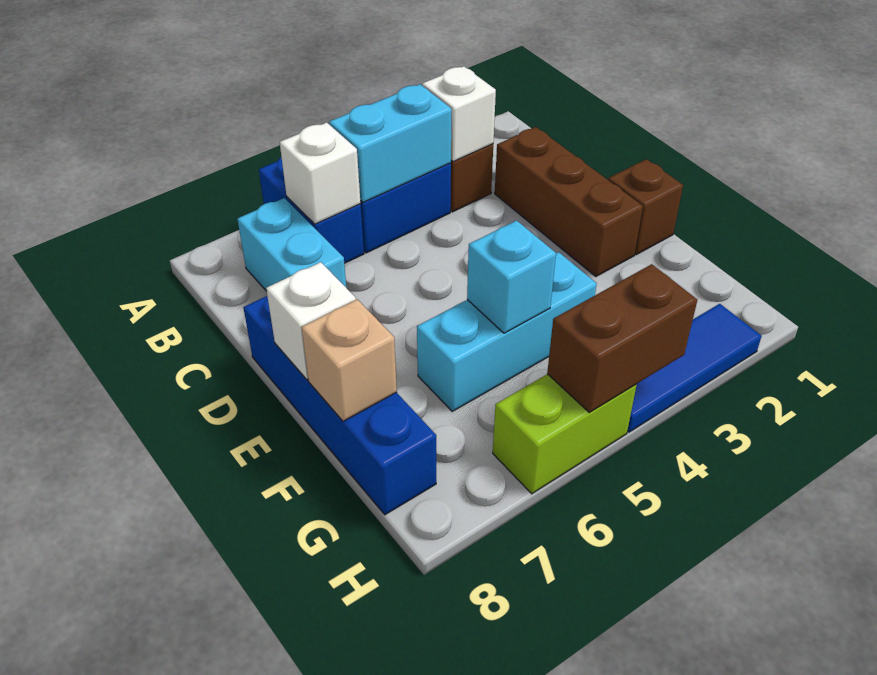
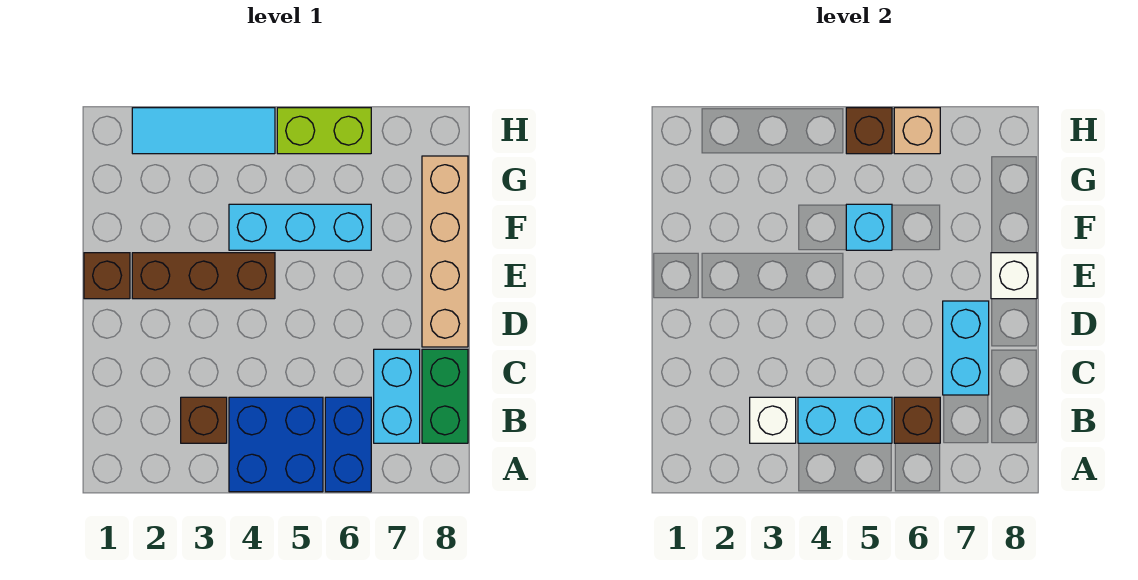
white brick B6 level 2 -> brown brick B6 level 2
none -> green brick B8:C8 level 1
brown brick C2:E2 level 1 -> brown brick E2:E4 level 1
none -> cyan brick C7:D7 level 2
blue brick D8:G8 level 1 -> tan brick D8:G8 level 1
tan brick F8 level 2 -> tan brick H6 level 2
blue tile H2:H4 level 1 -> cyan tile H2:H4 level 1
brown brick H4:H5 level 2 -> brown brick H5 level 2

